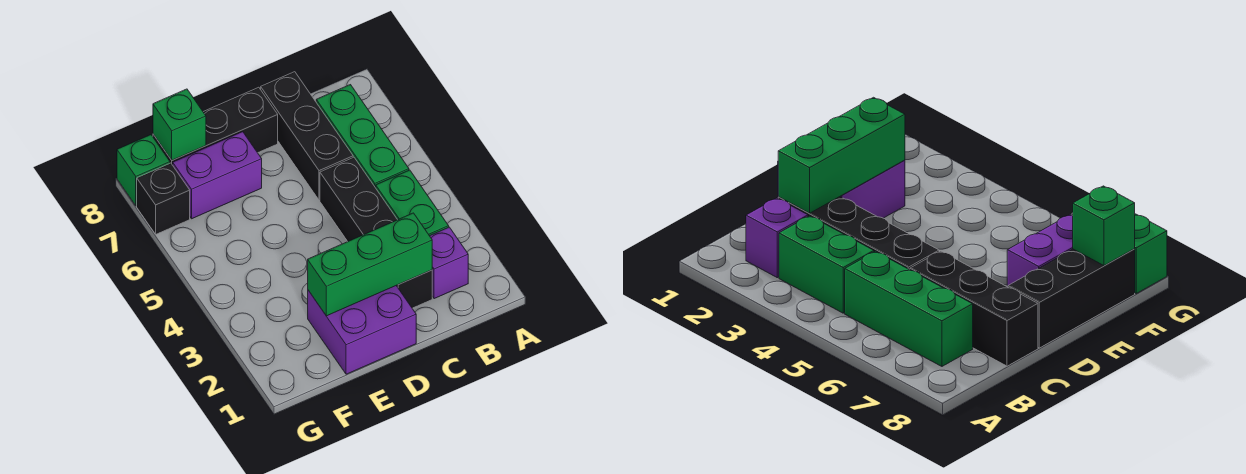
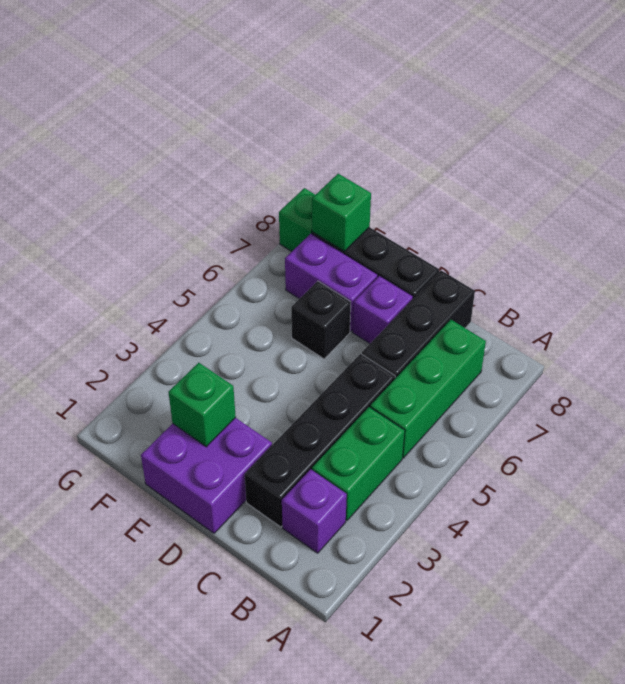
green brick C2:E2 level 2 -> green brick E2 level 2
none -> purple brick D7 level 1
black brick G7 level 1 -> black brick E6 level 1

